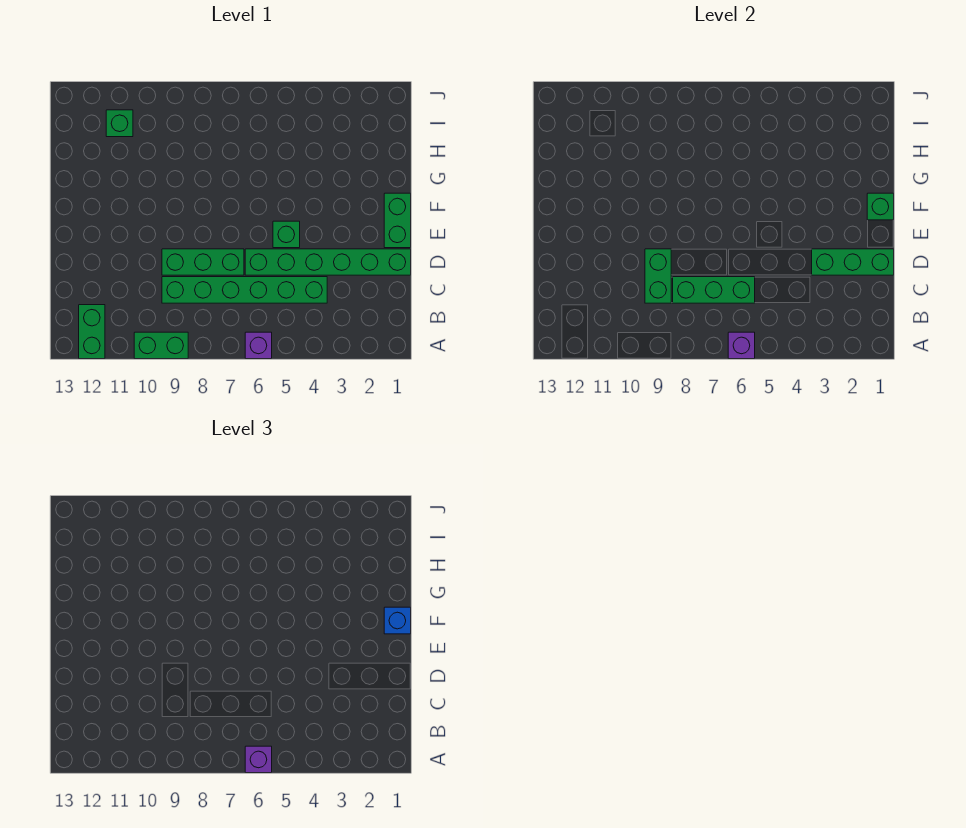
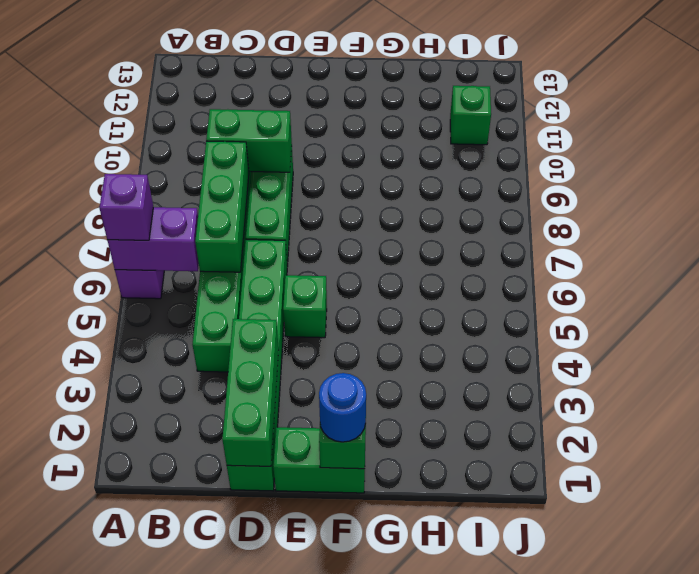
purple brick A6 level 2 -> purple brick A6:B6 level 2
green brick A9:A10 level 1 -> none
green brick A12:B12 level 1 -> none
blue brick F1 level 3 -> blue round brick F1 level 3

